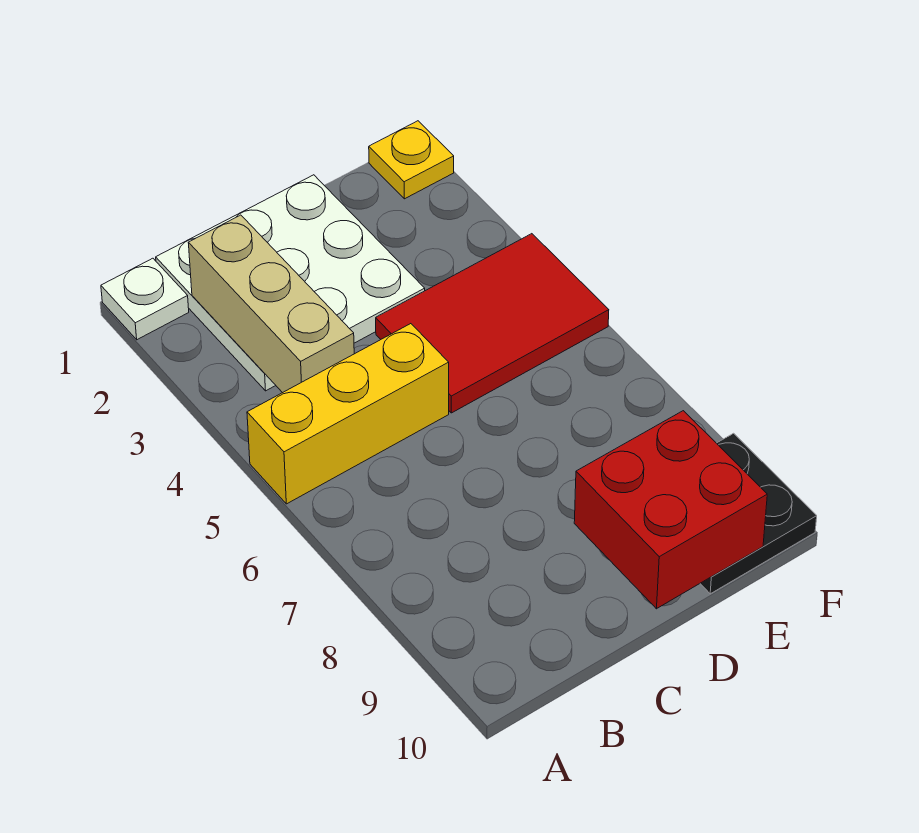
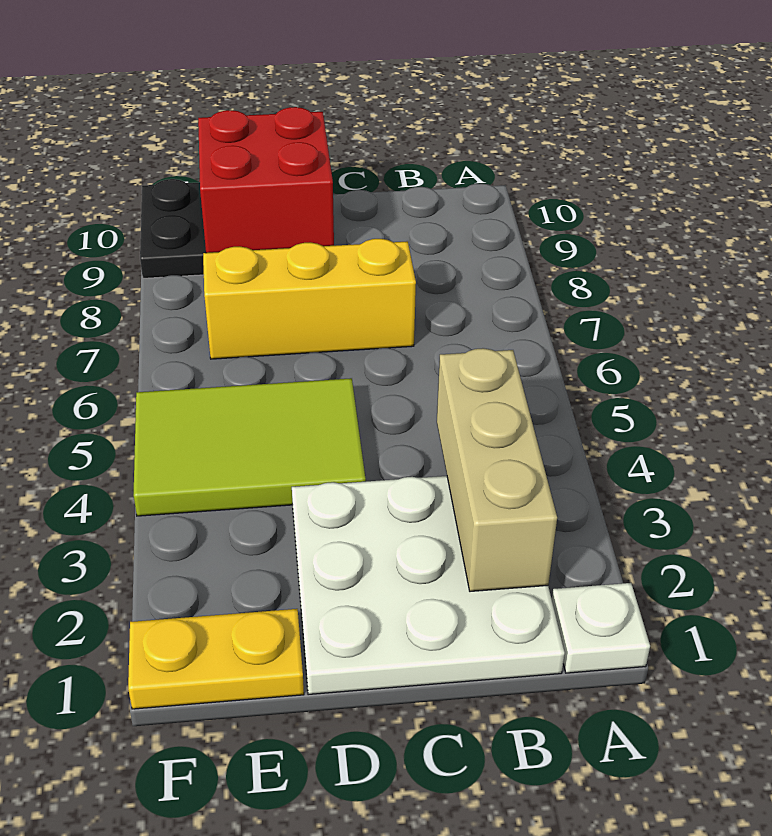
yellow brick A5:C5 level 1 -> yellow brick C7:E7 level 1
red tile D4:F5 level 1 -> lime tile D4:F5 level 1
yellow plate F1 level 1 -> yellow plate E1:F1 level 1

